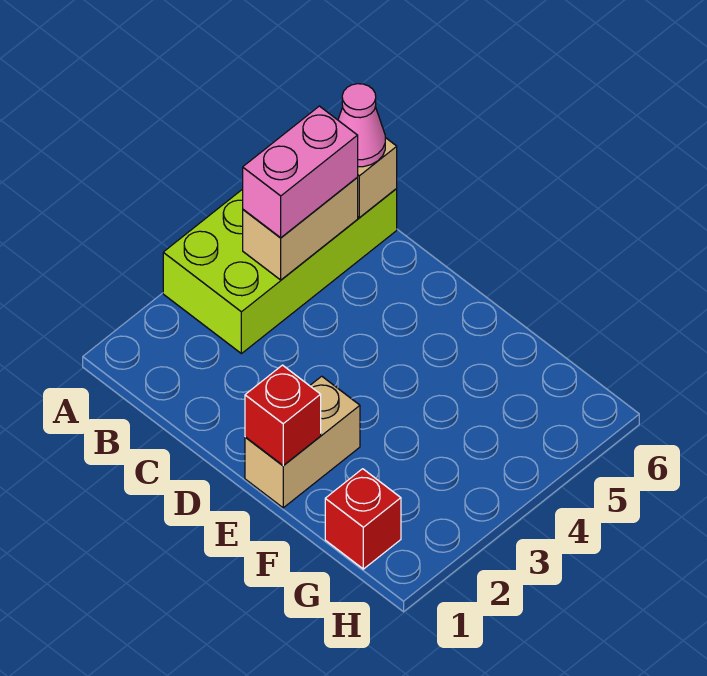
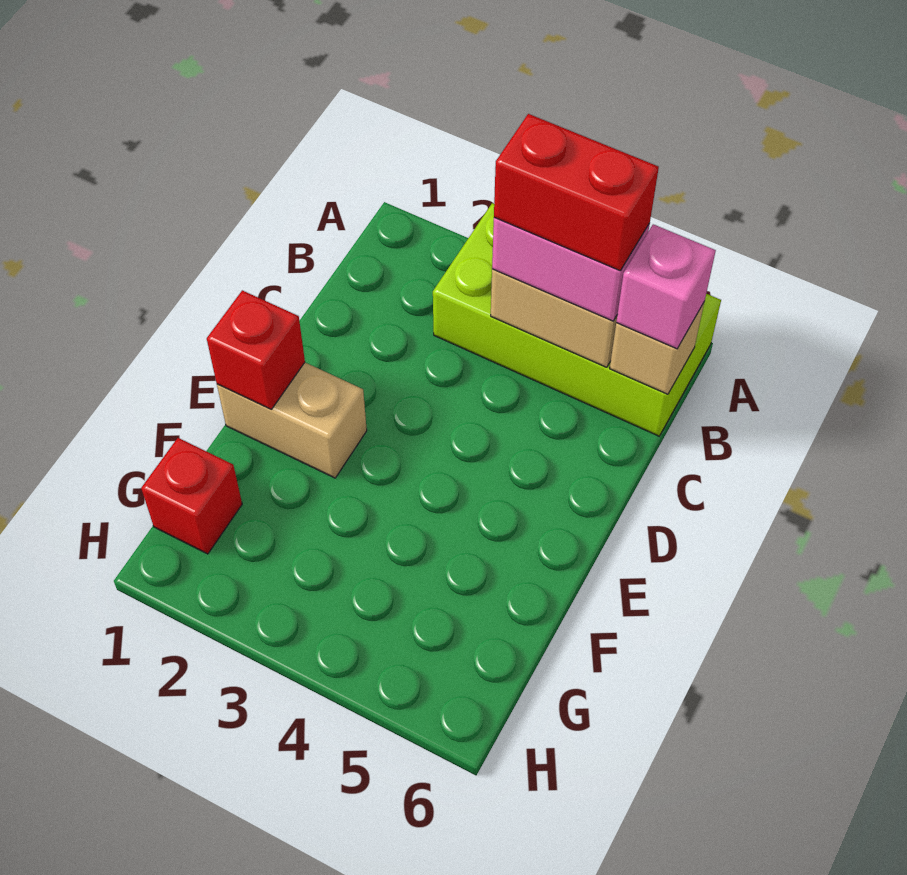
none -> red brick B4:B5 level 4
pink cone B6 level 3 -> pink brick B6 level 3

